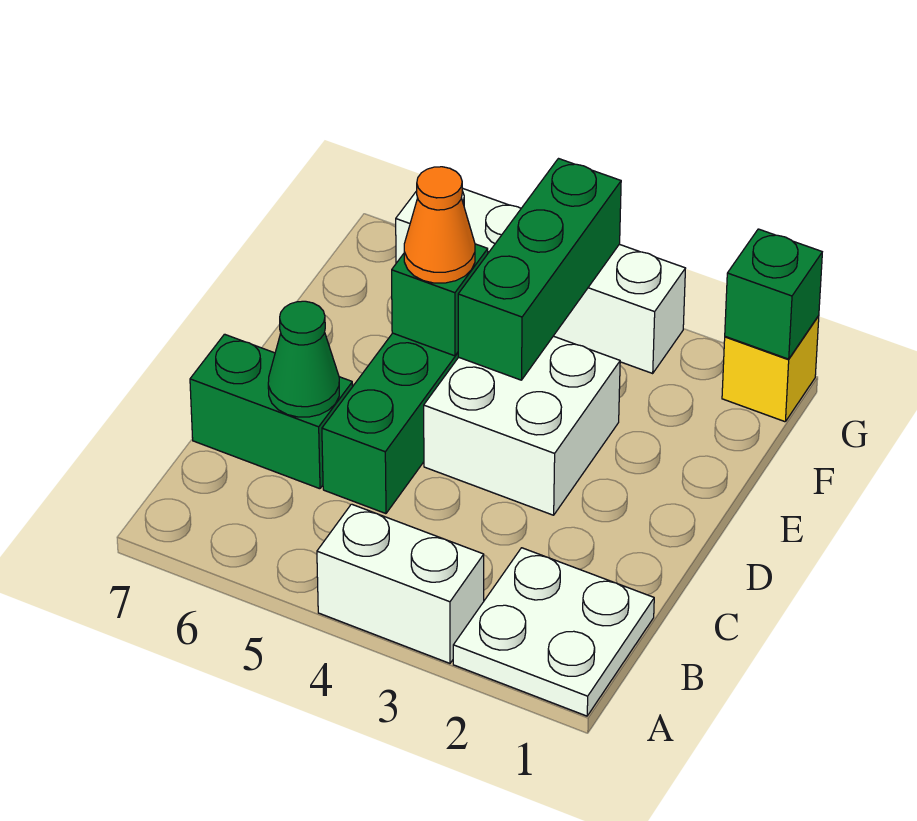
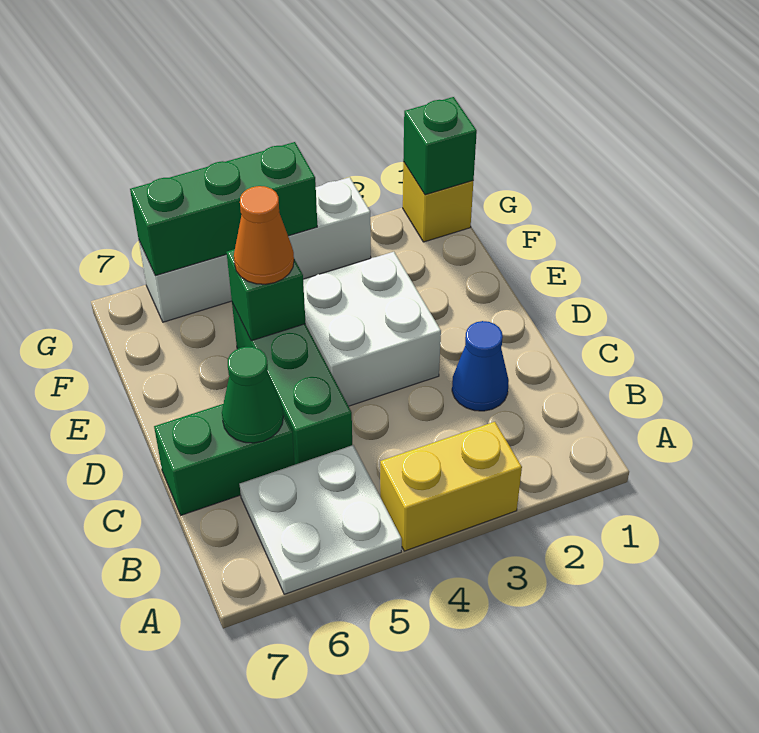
white plate A1:B2 level 1 -> white plate A5:B6 level 1
white brick A3:A4 level 1 -> yellow brick A3:A4 level 1
none -> blue cone C2 level 1
green brick E4:G4 level 2 -> green brick G4:G6 level 2

